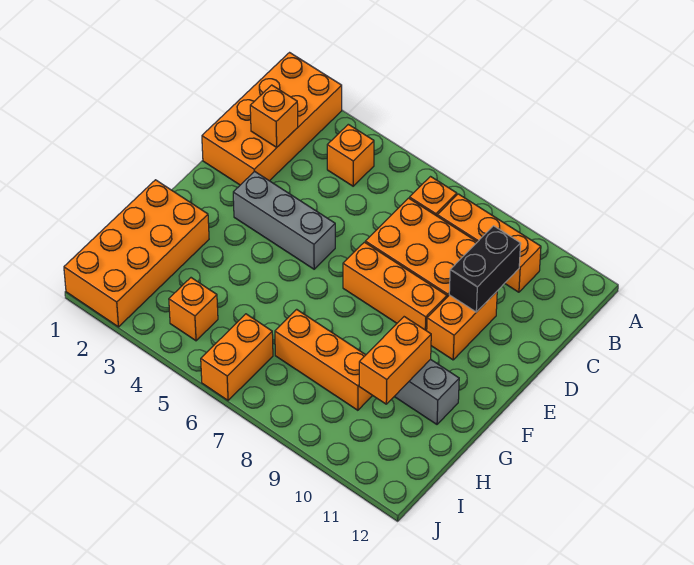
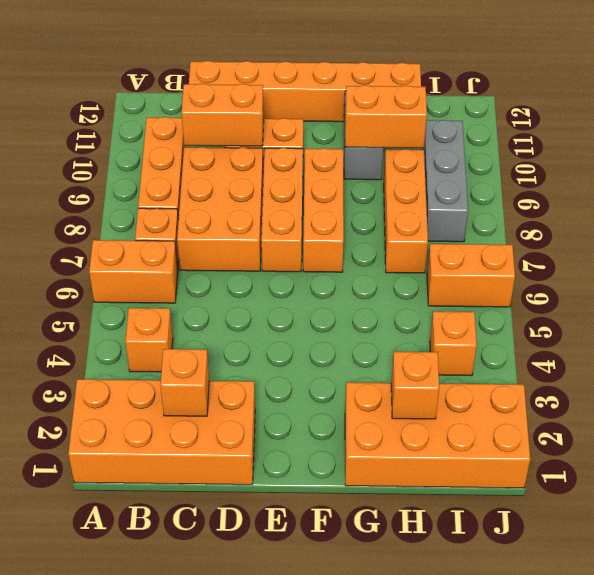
none -> orange brick A6:B6 level 1
black brick C10:D10 level 2 -> orange brick C10:D10 level 2
none -> orange brick C12:H12 level 1
grey brick E3:E5 level 1 -> grey brick I8:I10 level 1
none -> orange brick F7:F9 level 1
none -> orange brick H2 level 2

